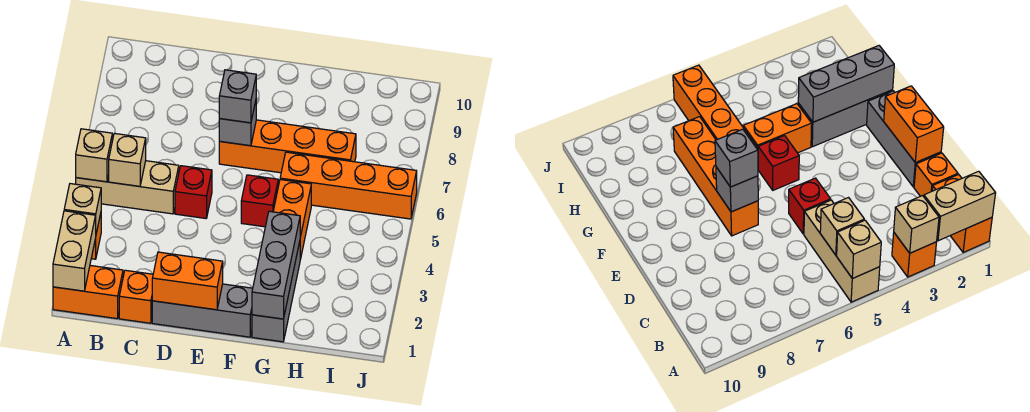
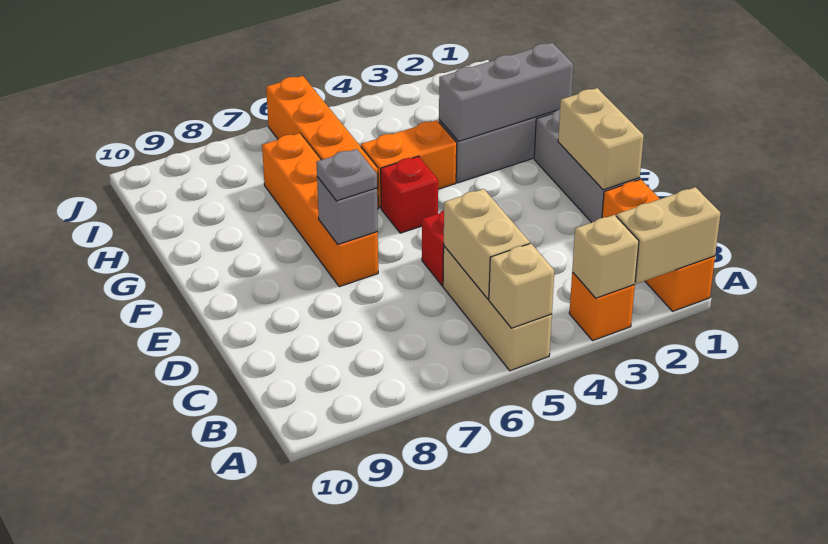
tan brick B5 level 2 -> tan brick B5:C5 level 2
orange brick D1:E1 level 2 -> tan brick D1:E1 level 2
grey brick E7 level 3 -> grey plate E7 level 3

